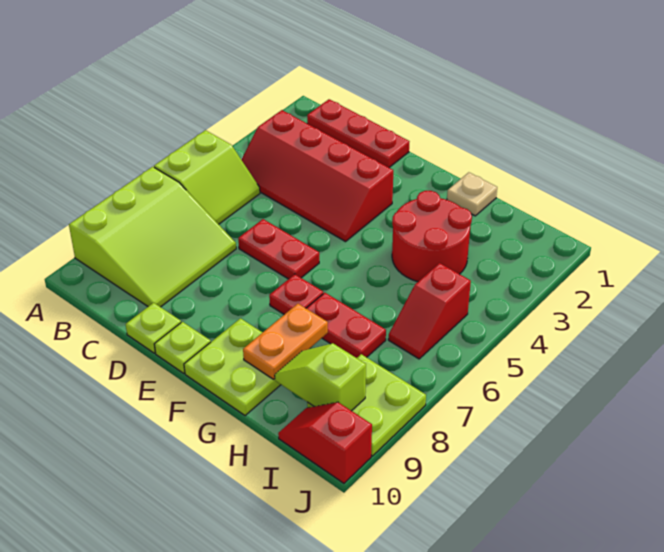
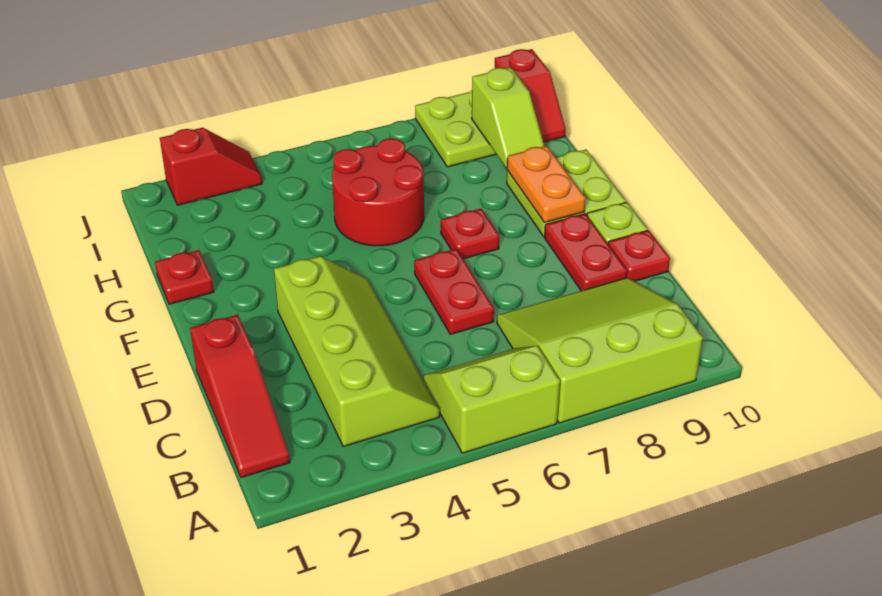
red plate B1:D1 level 1 -> red slope B1:D1 level 1 top D
red slope B3:E4 level 1 top 3 -> lime slope B3:E4 level 1 top 3
lime plate D10 level 1 -> red plate D10 level 1
tan plate G1 level 1 -> red plate G1 level 1
red round brick G3:H4 level 1 -> red round brick G5:H6 level 1
red plate G7:H7 level 1 -> red plate D9:E9 level 1
orange plate G8:G9 level 2 -> orange plate F9:G9 level 2
red slope I5:I6 level 1 top 5 -> red slope J2:J3 level 1 top 2

